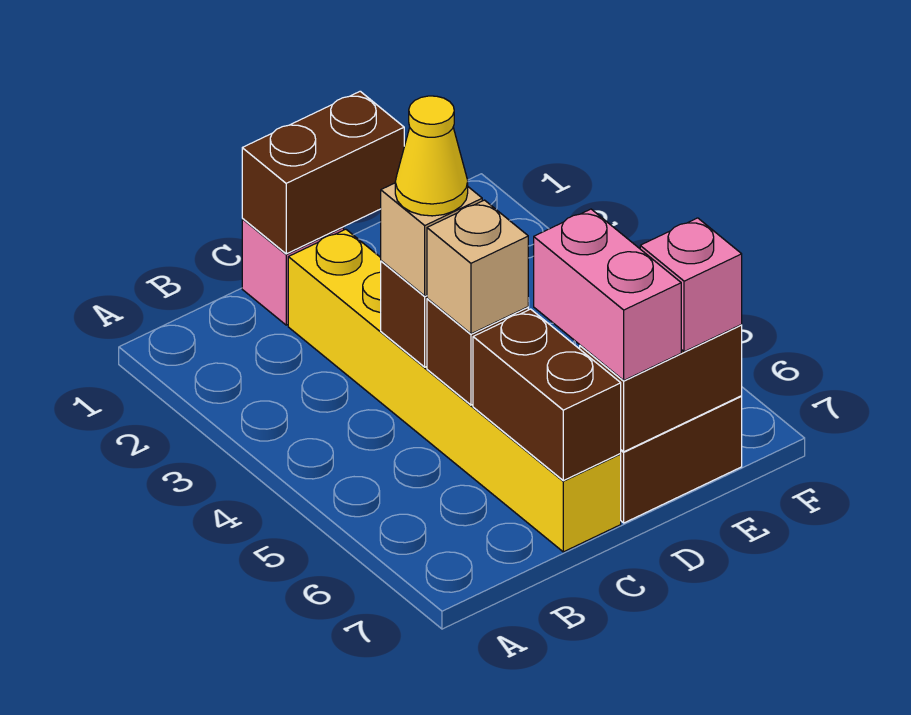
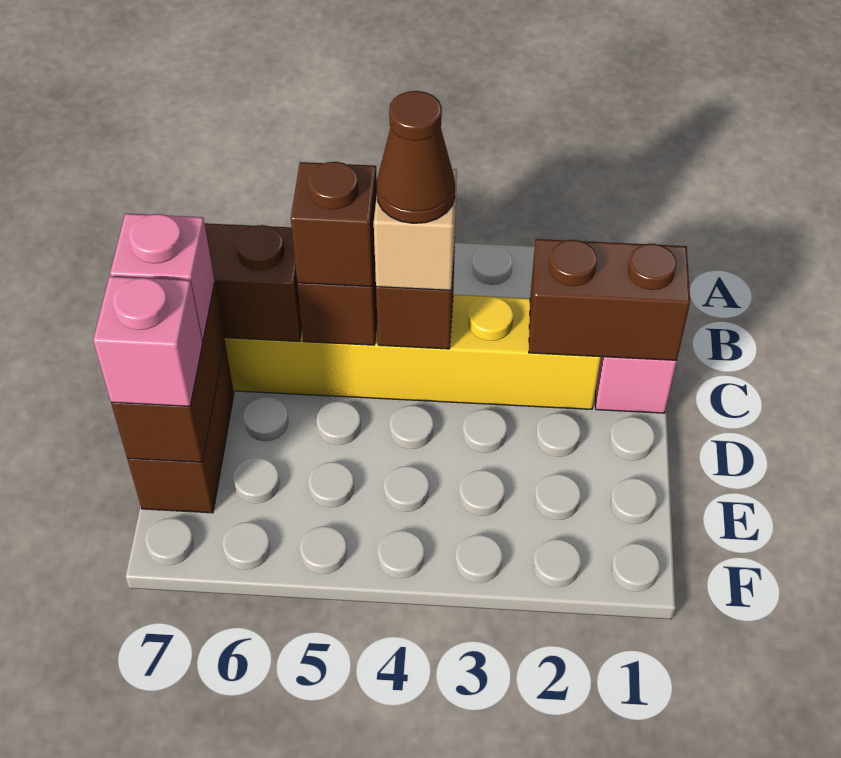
brown brick C1:D1 level 2 -> brown brick C1:C2 level 2
yellow cone C4 level 4 -> brown cone C4 level 4
tan brick C5 level 3 -> brown brick C5 level 3
pink brick D6:D7 level 3 -> pink brick D7 level 3

